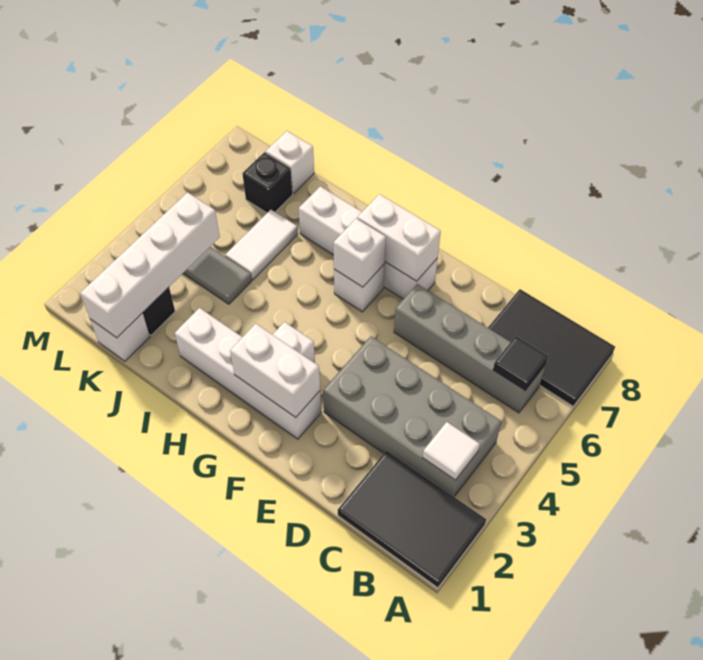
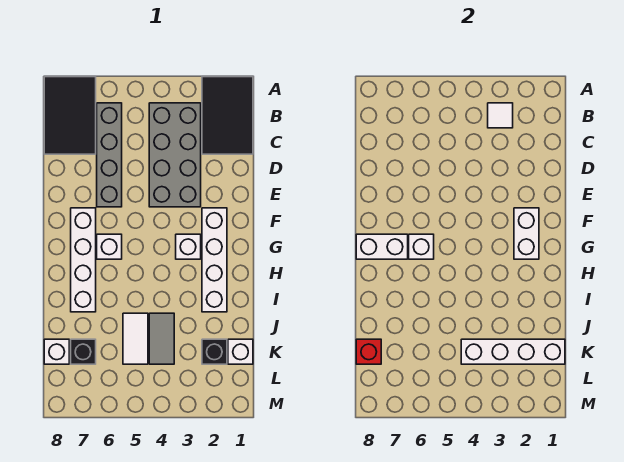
black tile B6 level 2 -> none
white brick F7:G7 level 2 -> white brick G7:G8 level 2
white tile J5:J6 level 1 -> white tile J5:K5 level 1
none -> red brick K8 level 2

